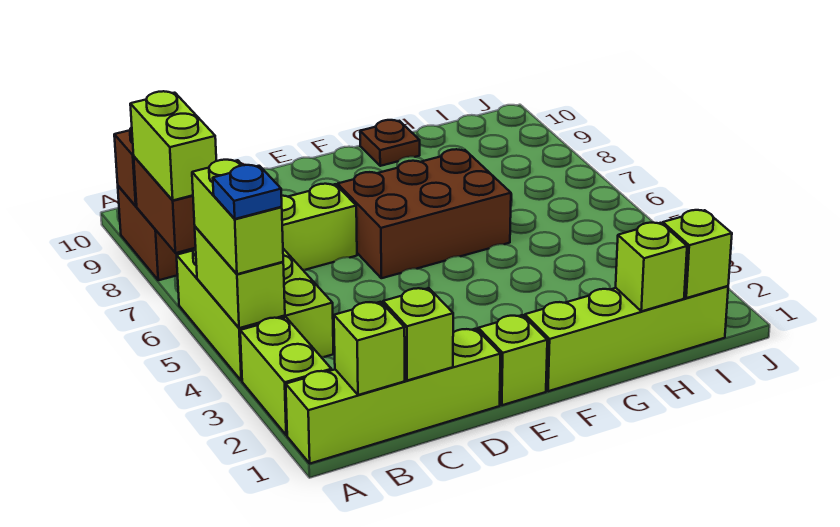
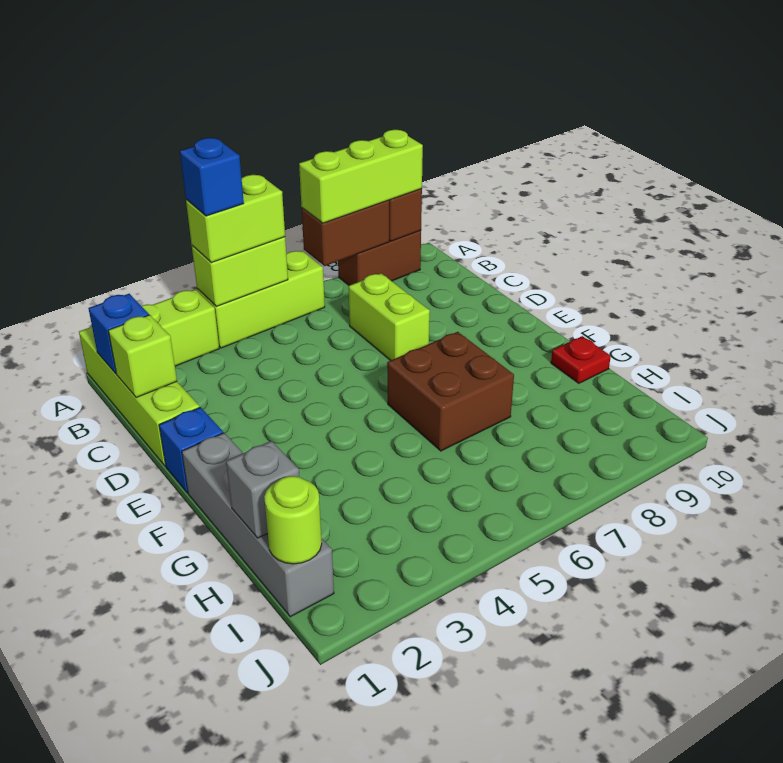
lime brick A4:B6 level 1 -> lime brick A4:A6 level 1
blue plate A4 level 4 -> blue brick A4 level 4
lime brick A7:A8 level 3 -> lime brick A7:A9 level 3
lime brick B1 level 2 -> blue brick B1 level 2
lime brick E1 level 1 -> blue brick E1 level 1
brown brick E6:G7 level 1 -> brown brick F6:G7 level 1
lime brick F1:I1 level 1 -> grey brick F1:I1 level 1
brown plate G10 level 1 -> red plate G10 level 1
lime brick H1 level 2 -> grey brick H1 level 2
lime brick I1 level 2 -> lime round brick I1 level 2

